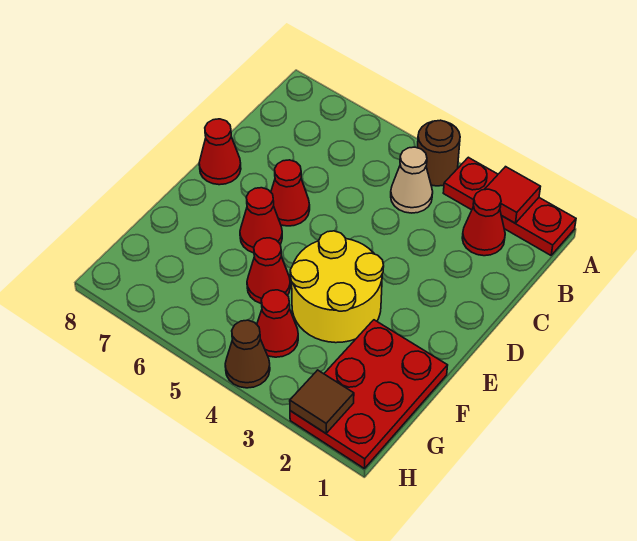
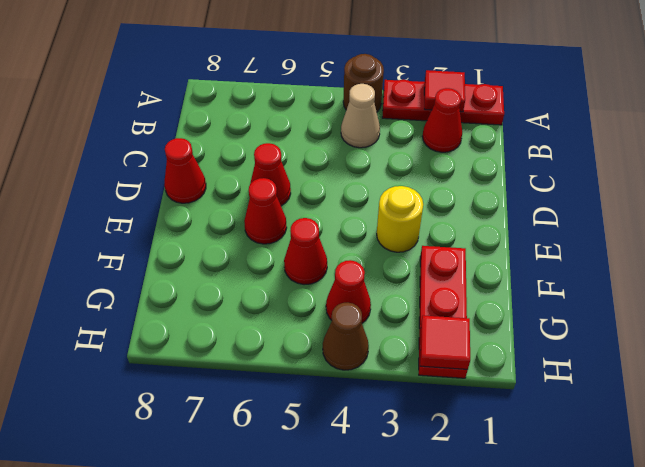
yellow round brick E3:F4 level 1 -> yellow round brick E3 level 1
red plate F1:H2 level 1 -> red plate F2:H2 level 1
brown tile H2 level 2 -> red tile H2 level 2

